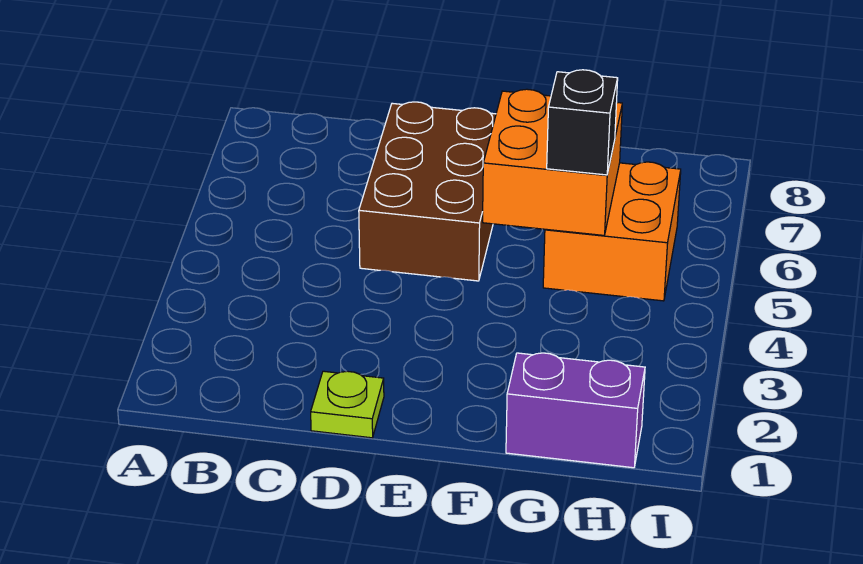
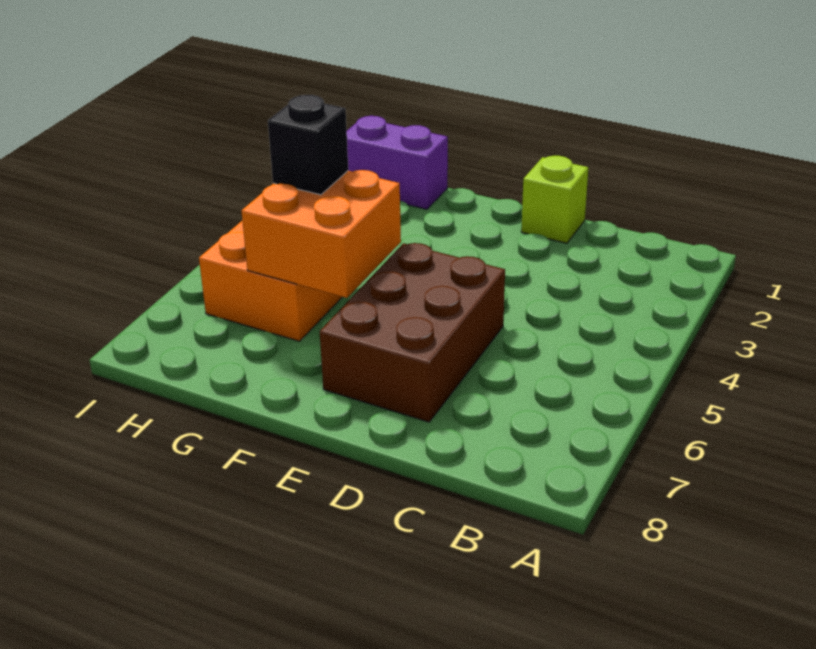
lime plate D1 level 1 -> lime brick D1 level 1

